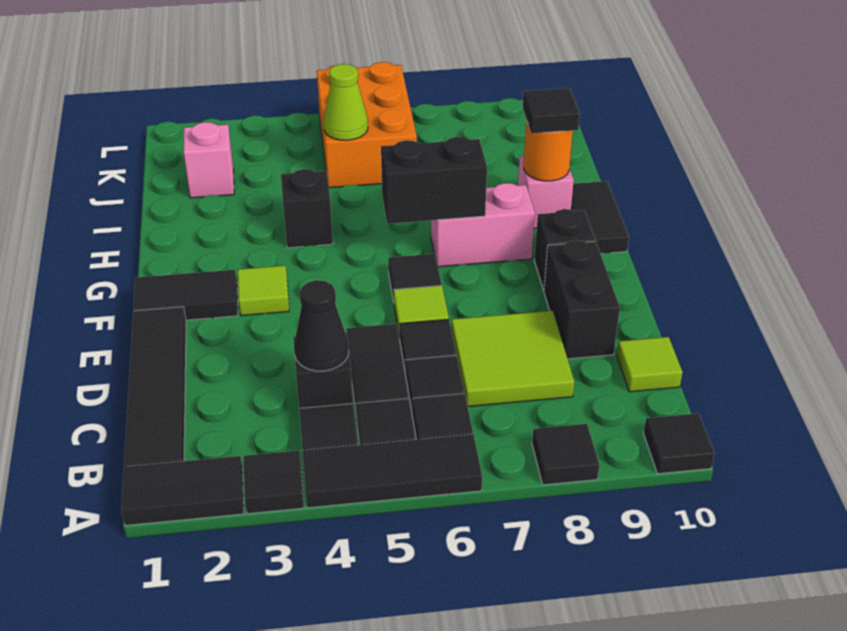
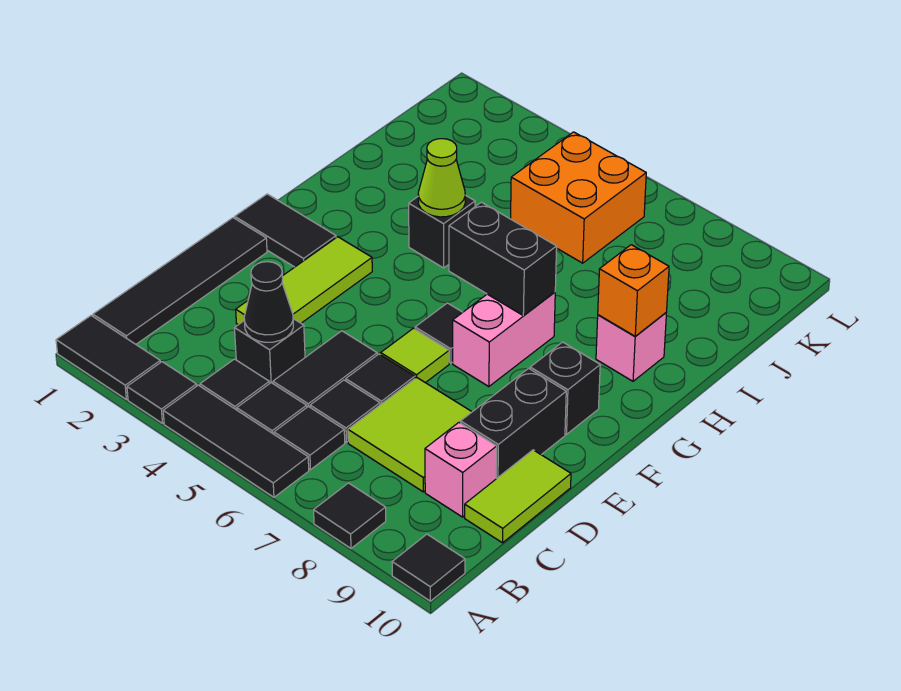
lime tile C10 level 1 -> lime tile C10:D10 level 1
lime tile F3 level 1 -> lime tile D3:F3 level 1
pink brick G7:G8 level 1 -> pink brick F7:G7 level 1
black tile G10:H10 level 1 -> none
orange round brick H9 level 2 -> orange brick H9 level 2
black tile H9 level 3 -> none
pink brick J2 level 1 -> pink brick C9 level 1
orange brick J5:L6 level 1 -> orange brick J5:K6 level 1
lime cone J5 level 2 -> lime cone H4 level 2

